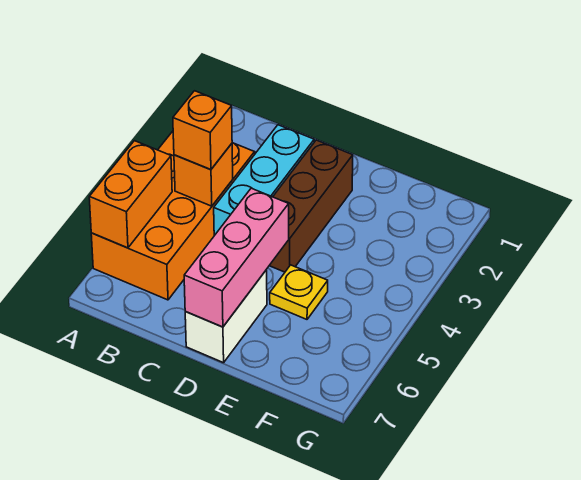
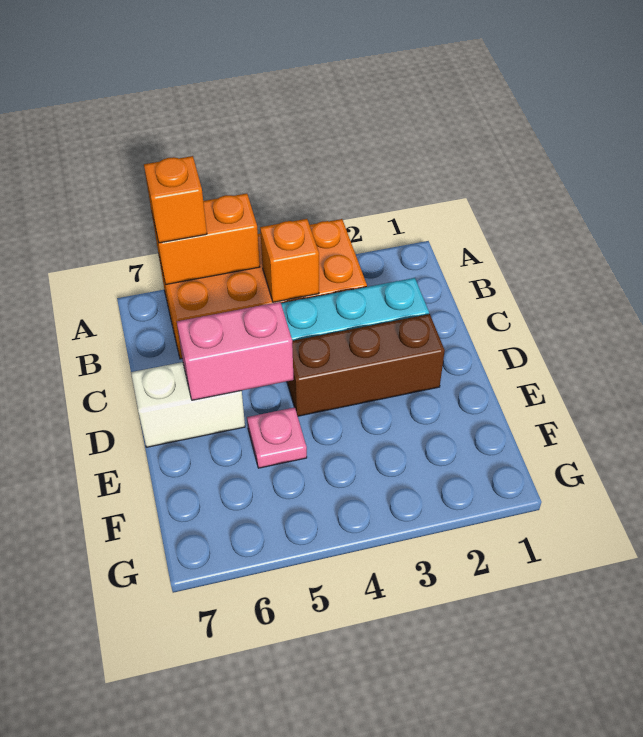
orange brick B4 level 3 -> orange brick A6 level 3
pink brick D5:D7 level 2 -> pink brick D5:D6 level 2
yellow plate E5 level 1 -> pink plate E5 level 1

